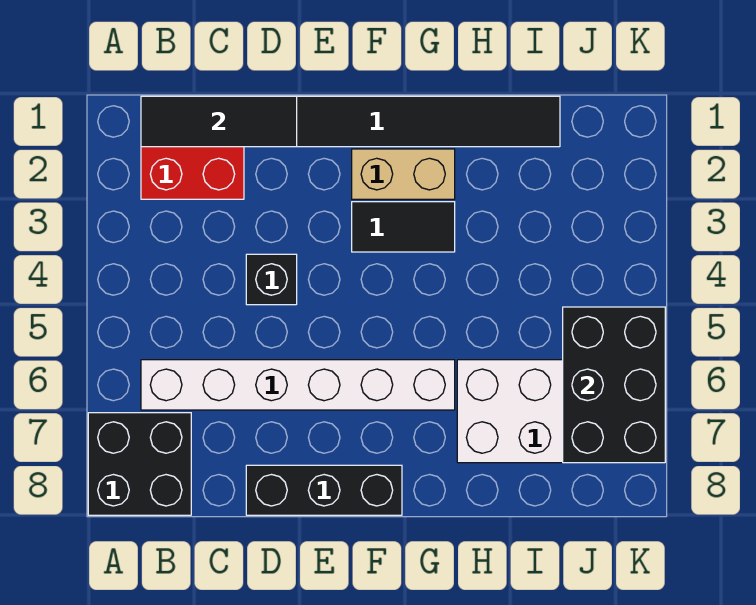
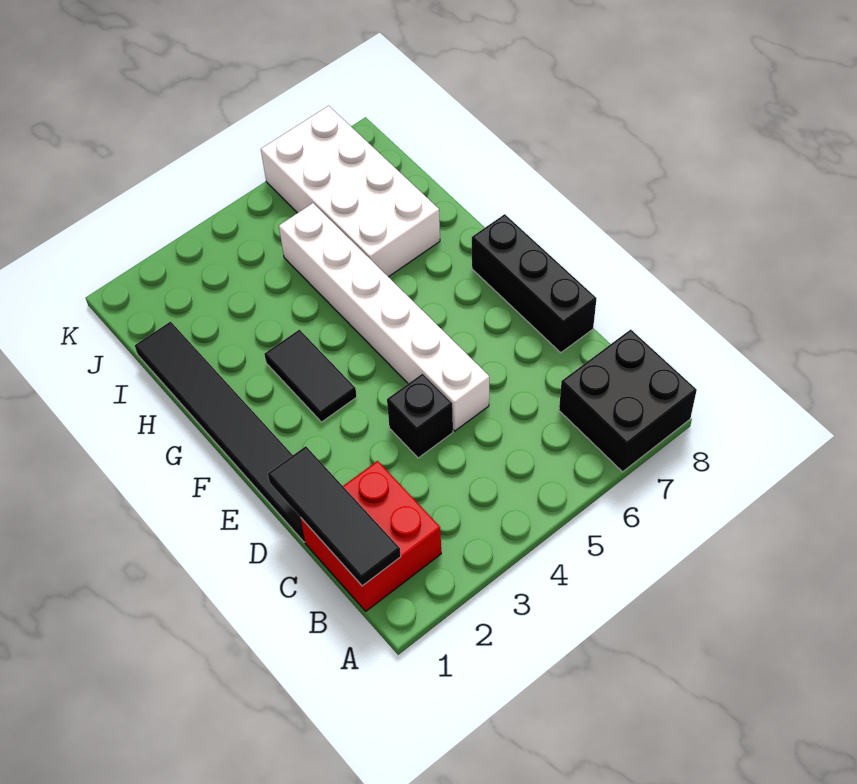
white brick B6:G6 level 1 -> white brick D5:I5 level 1
tan brick F2:G2 level 1 -> none
black brick J5:K7 level 2 -> none

